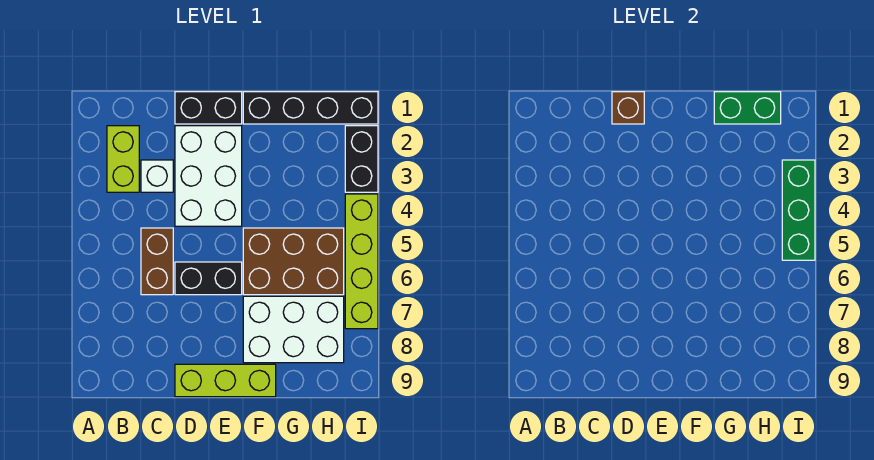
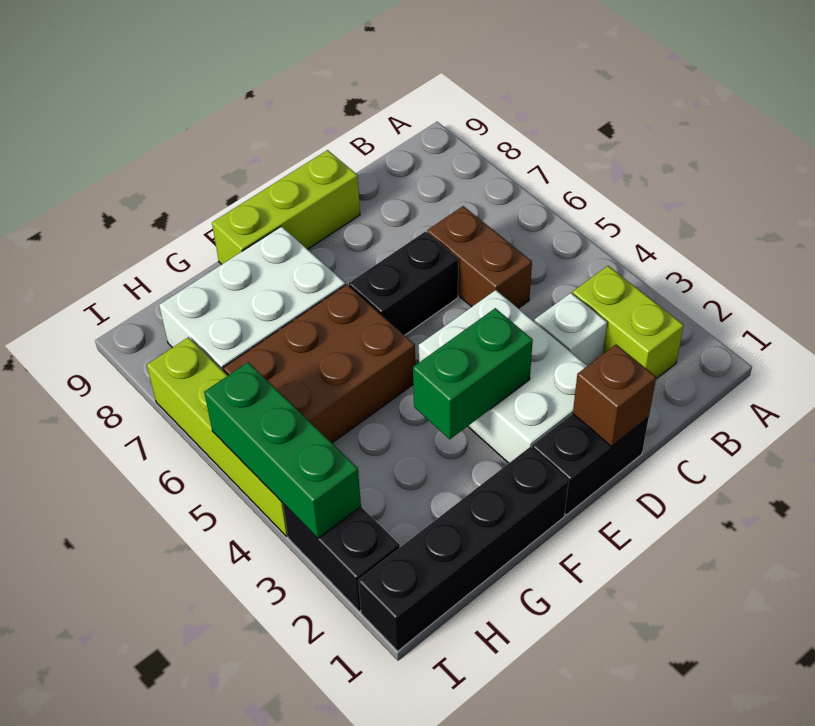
green brick G1:H1 level 2 -> green brick E3:F3 level 2

